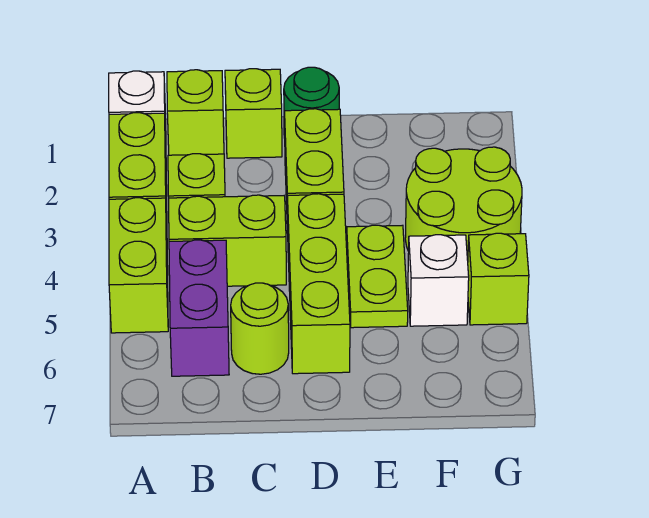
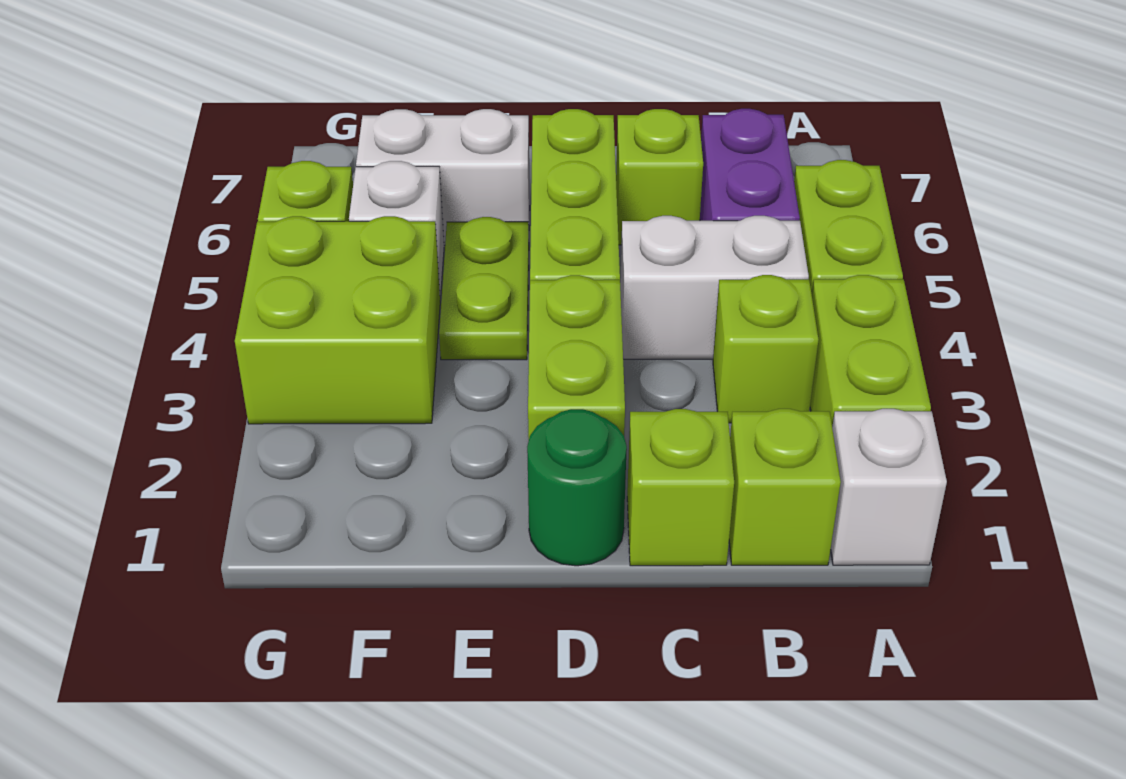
lime brick B4:C4 level 1 -> white brick B4:C4 level 1
lime round brick C6 level 1 -> lime brick C6 level 1
none -> white brick E6:F6 level 1
lime round brick F3:G4 level 1 -> lime brick F3:G4 level 1

